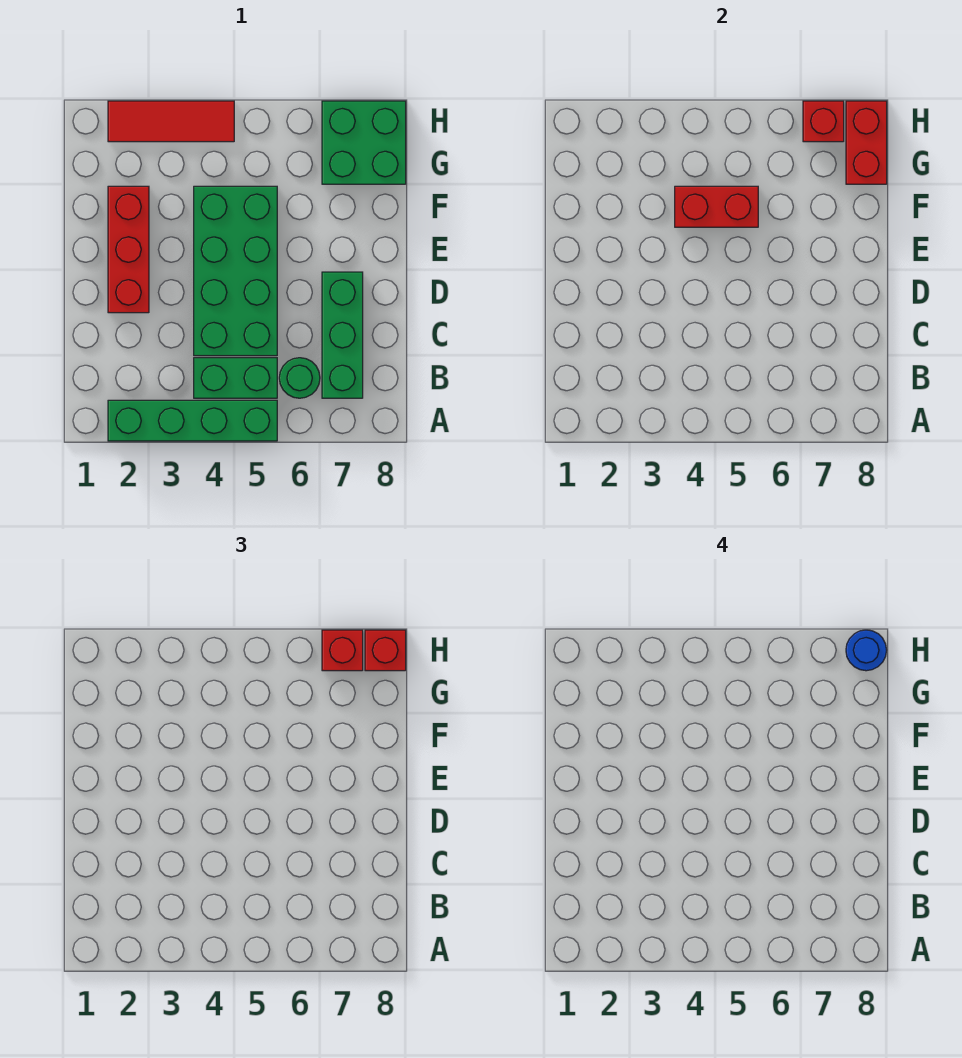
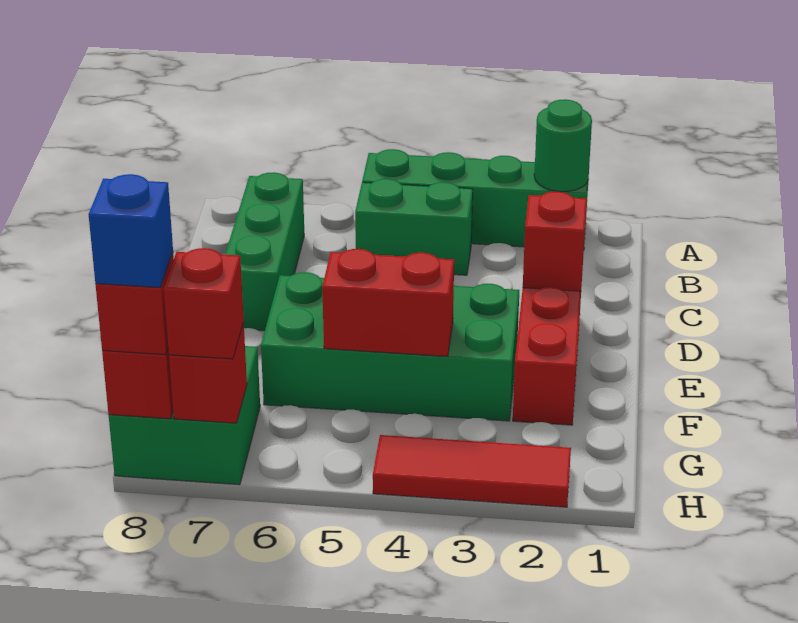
green round brick B6 level 1 -> green round brick A2 level 2
green brick C4:F5 level 1 -> green brick E3:F6 level 1
none -> red brick D2 level 2
blue round brick H8 level 4 -> blue brick H8 level 4

